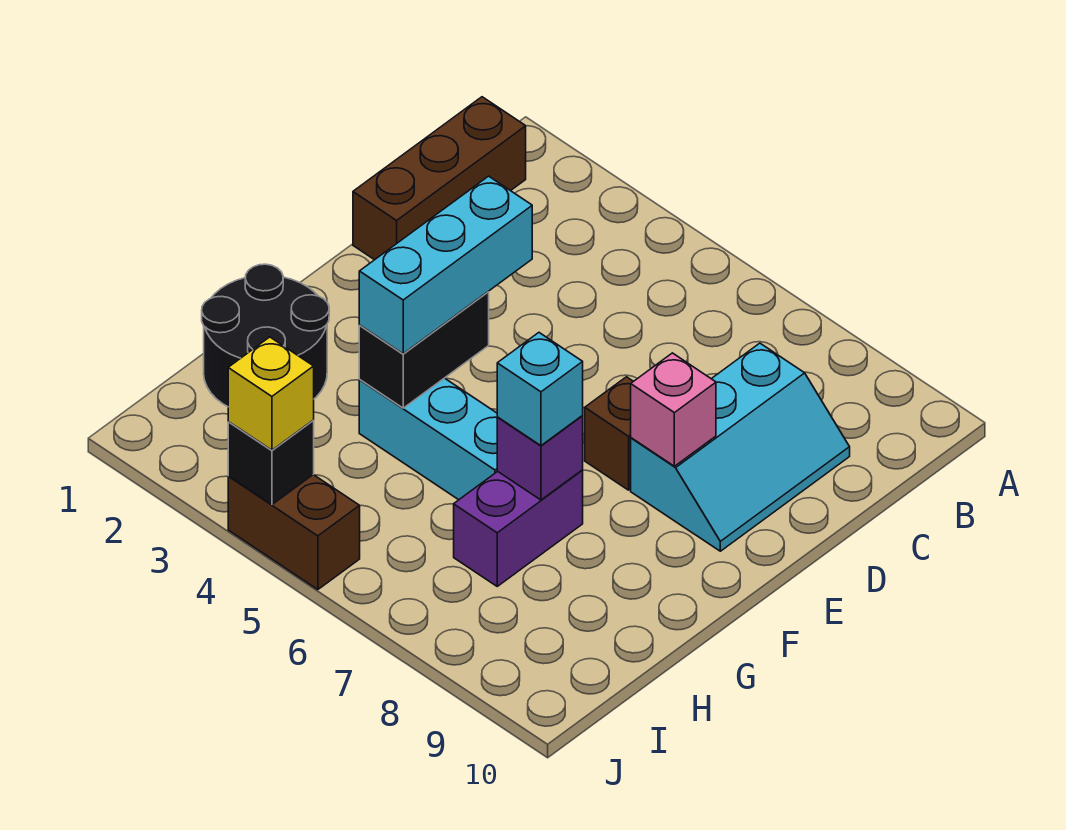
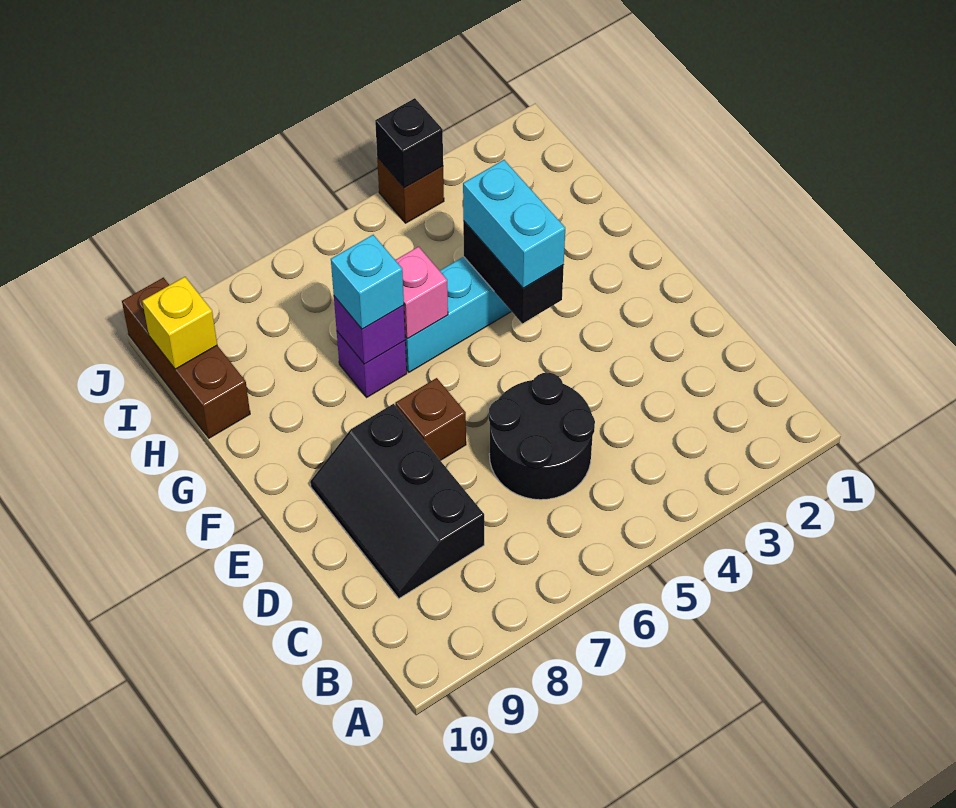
brown brick B1:D1 level 1 -> brown brick H10:J10 level 1
cyan slope C8:E9 level 1 top 8 -> black slope C8:E9 level 1 top 8
cyan brick E4:G4 level 3 -> cyan brick F4:G4 level 3
pink brick E8 level 2 -> pink brick G6 level 2
black round brick G1:H2 level 1 -> black round brick C5:D6 level 1
purple brick G7:H7 level 1 -> purple brick G7 level 1
brown brick J4:J5 level 1 -> brown brick J4 level 1
yellow brick J4 level 3 -> yellow brick I10 level 2

